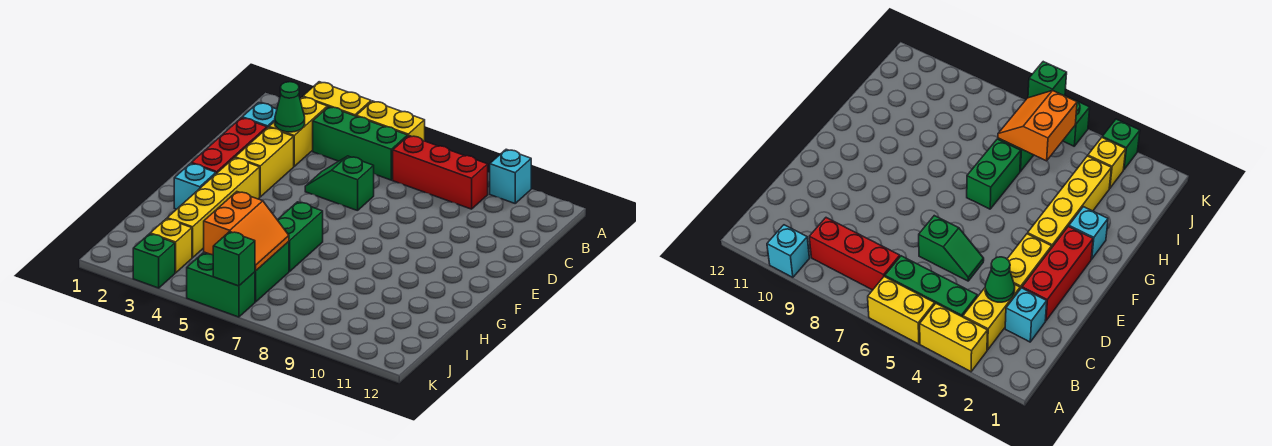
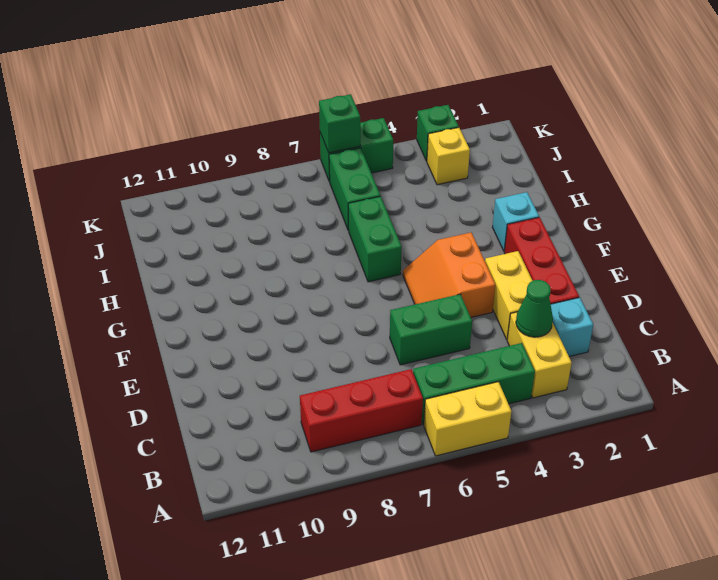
yellow brick A3:A4 level 1 -> none
cyan brick A10 level 1 -> none
green slope D5:D6 level 1 top 6 -> green brick D5:D6 level 1
yellow brick F3:I3 level 1 -> none
orange slope I5:J6 level 2 top 5 -> orange slope E4:F5 level 1 top 4

